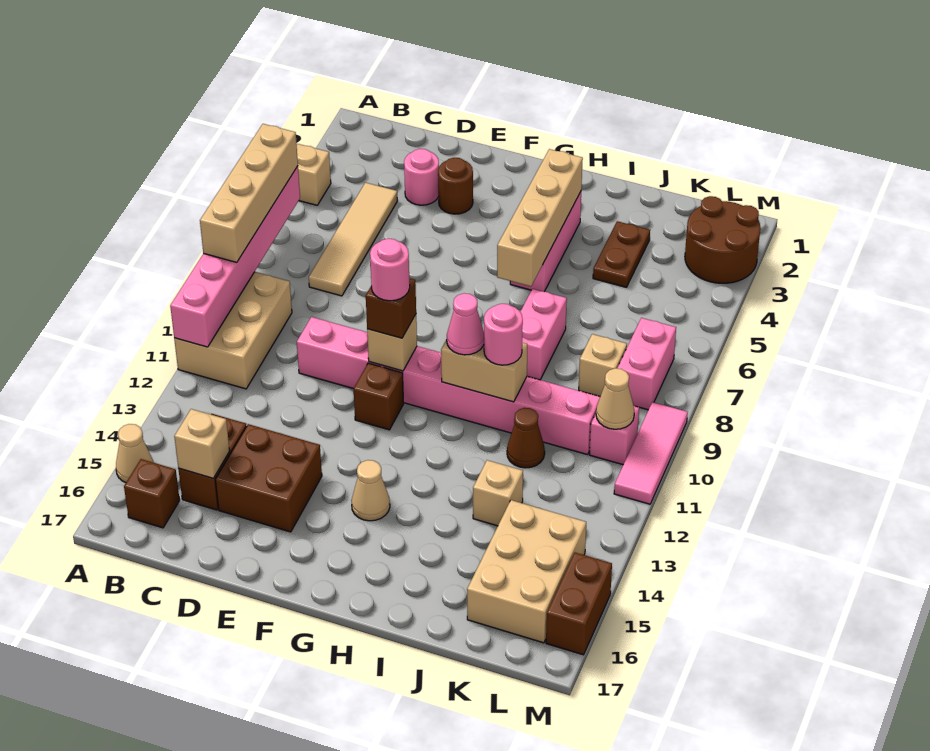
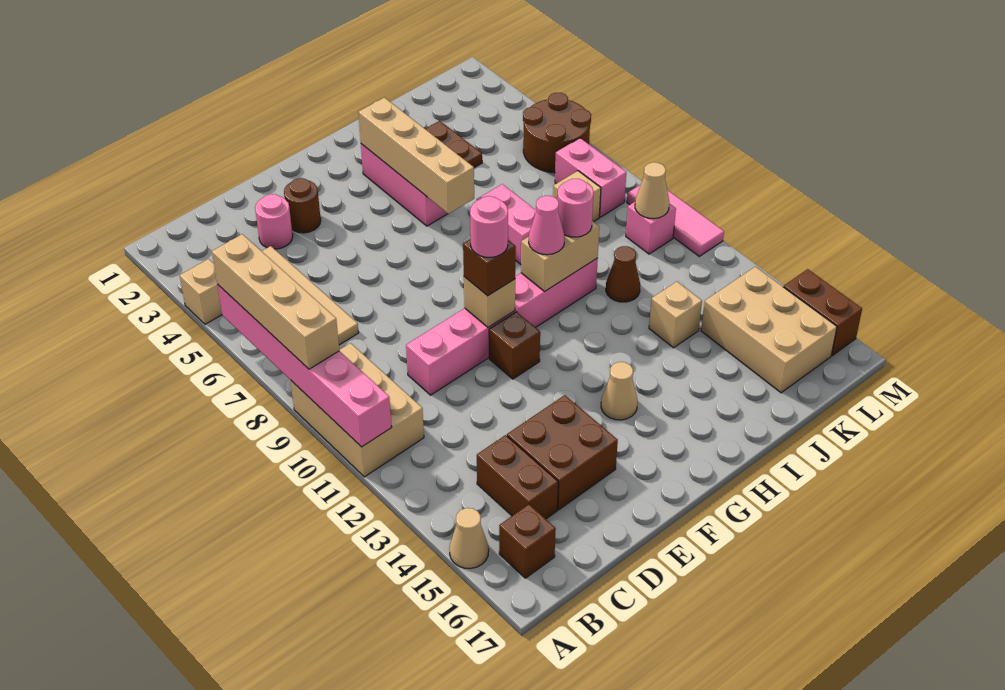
tan brick C15 level 2 -> none
pink brick D10:K10 level 1 -> pink brick D10:I10 level 1
brown round brick L2:M3 level 1 -> brown round brick L5:M6 level 1

